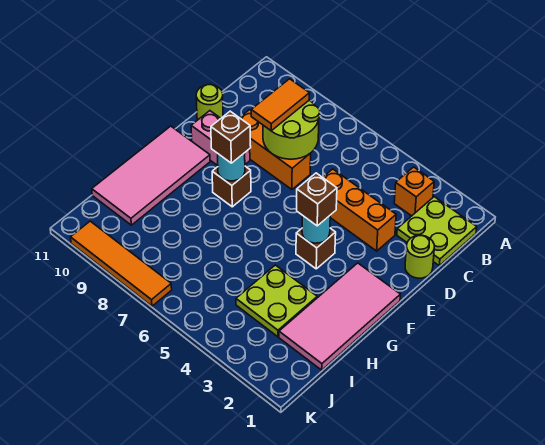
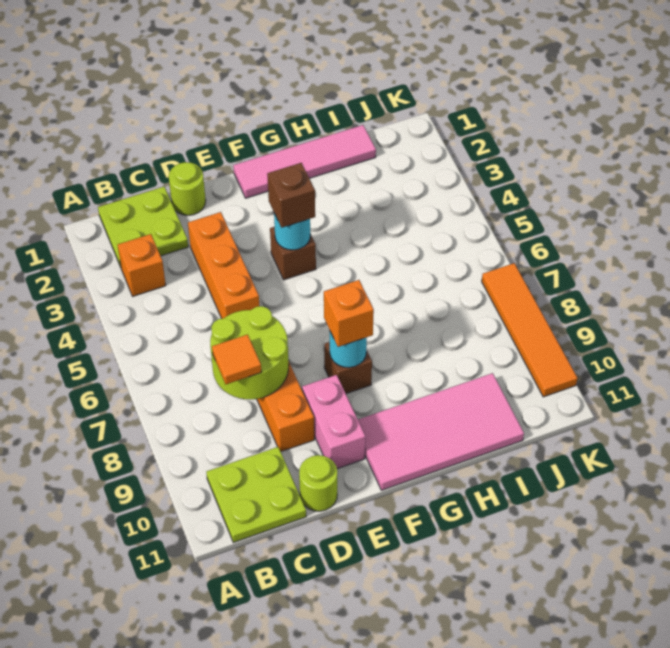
orange tile C8:D8 level 3 -> orange tile C8 level 3
pink tile F1:I2 level 1 -> pink tile F1:I1 level 1
brown brick F8 level 3 -> orange brick F8 level 3
lime plate H3:I4 level 1 -> lime plate B10:C11 level 1

